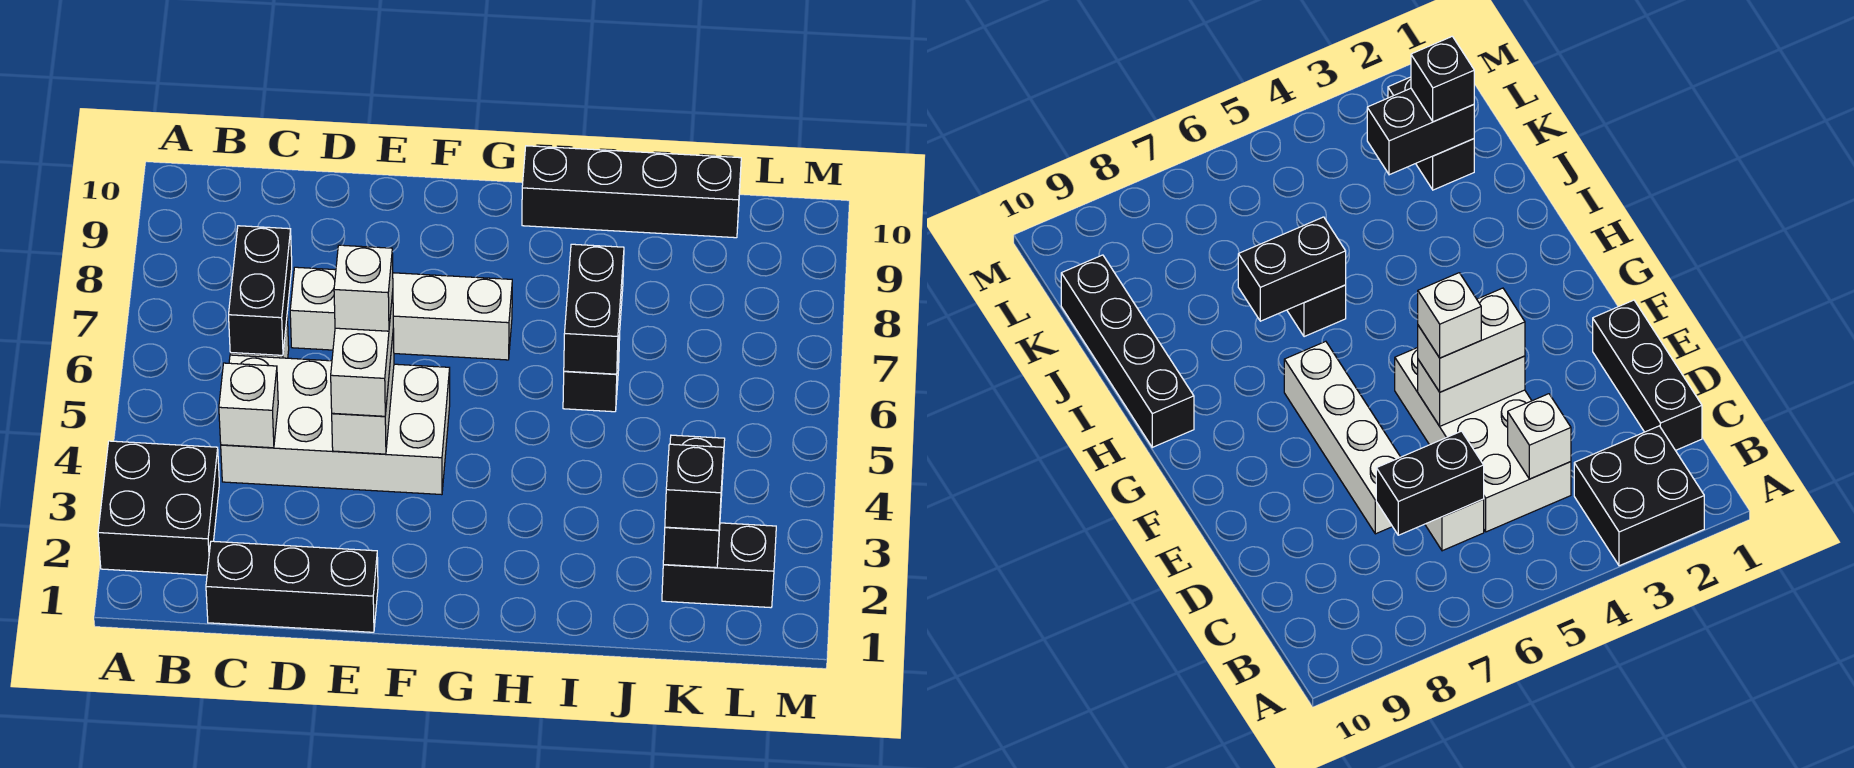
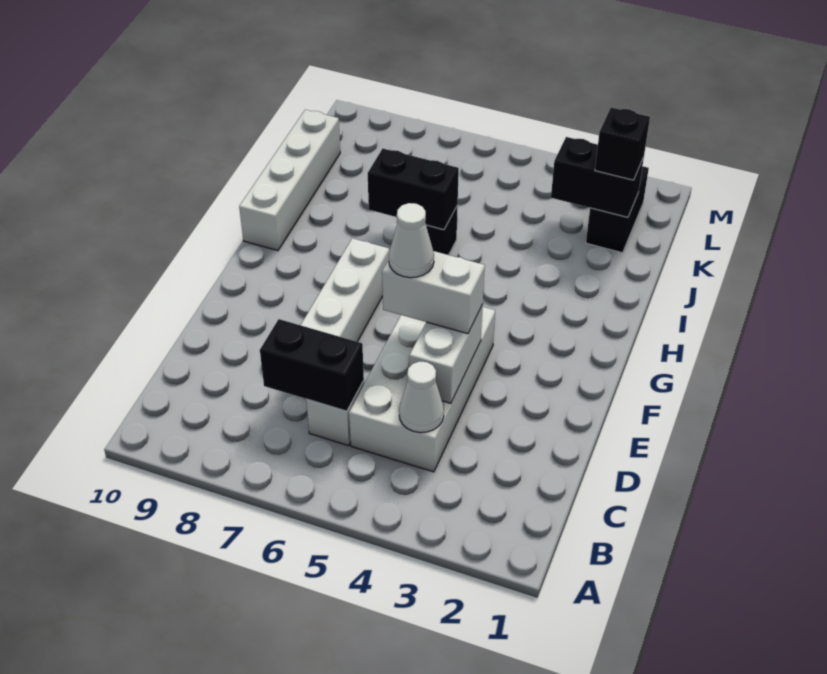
black brick A2:B3 level 1 -> none
black brick C1:E1 level 1 -> none
white brick C4 level 2 -> white cone C4 level 2
white brick E4:E5 level 2 -> white brick D4:E4 level 2
white brick E5 level 4 -> white cone E5 level 4
black brick H10:K10 level 1 -> white brick H10:K10 level 1

